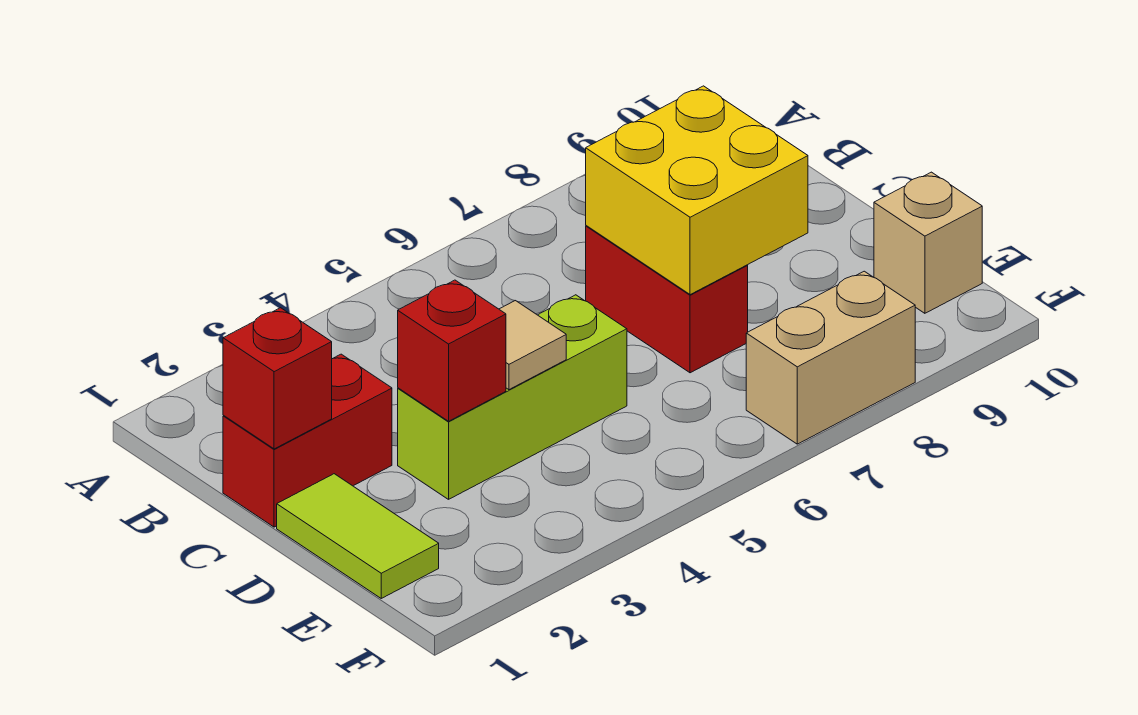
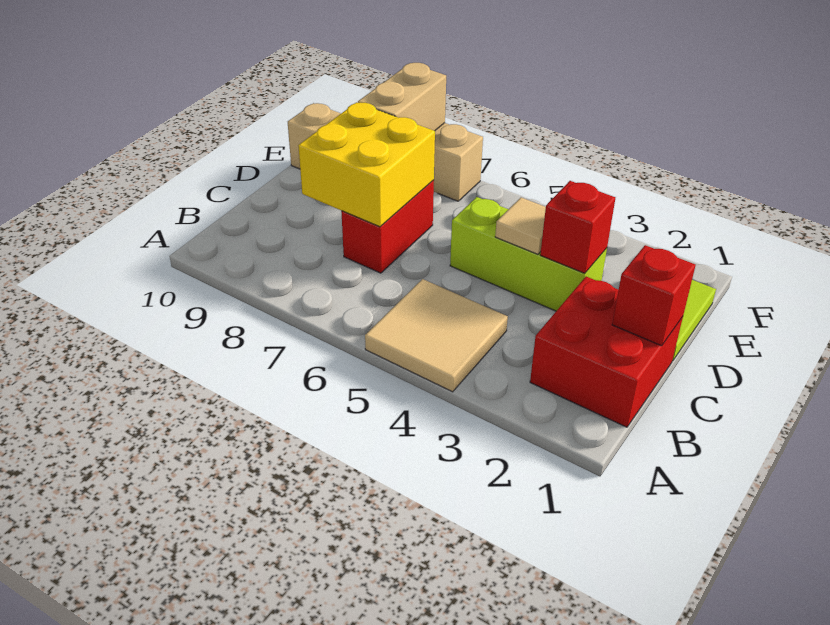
none -> tan tile A4:B5 level 1
red brick C1:C2 level 1 -> red brick B1:C2 level 1
none -> tan brick E8:F8 level 2

